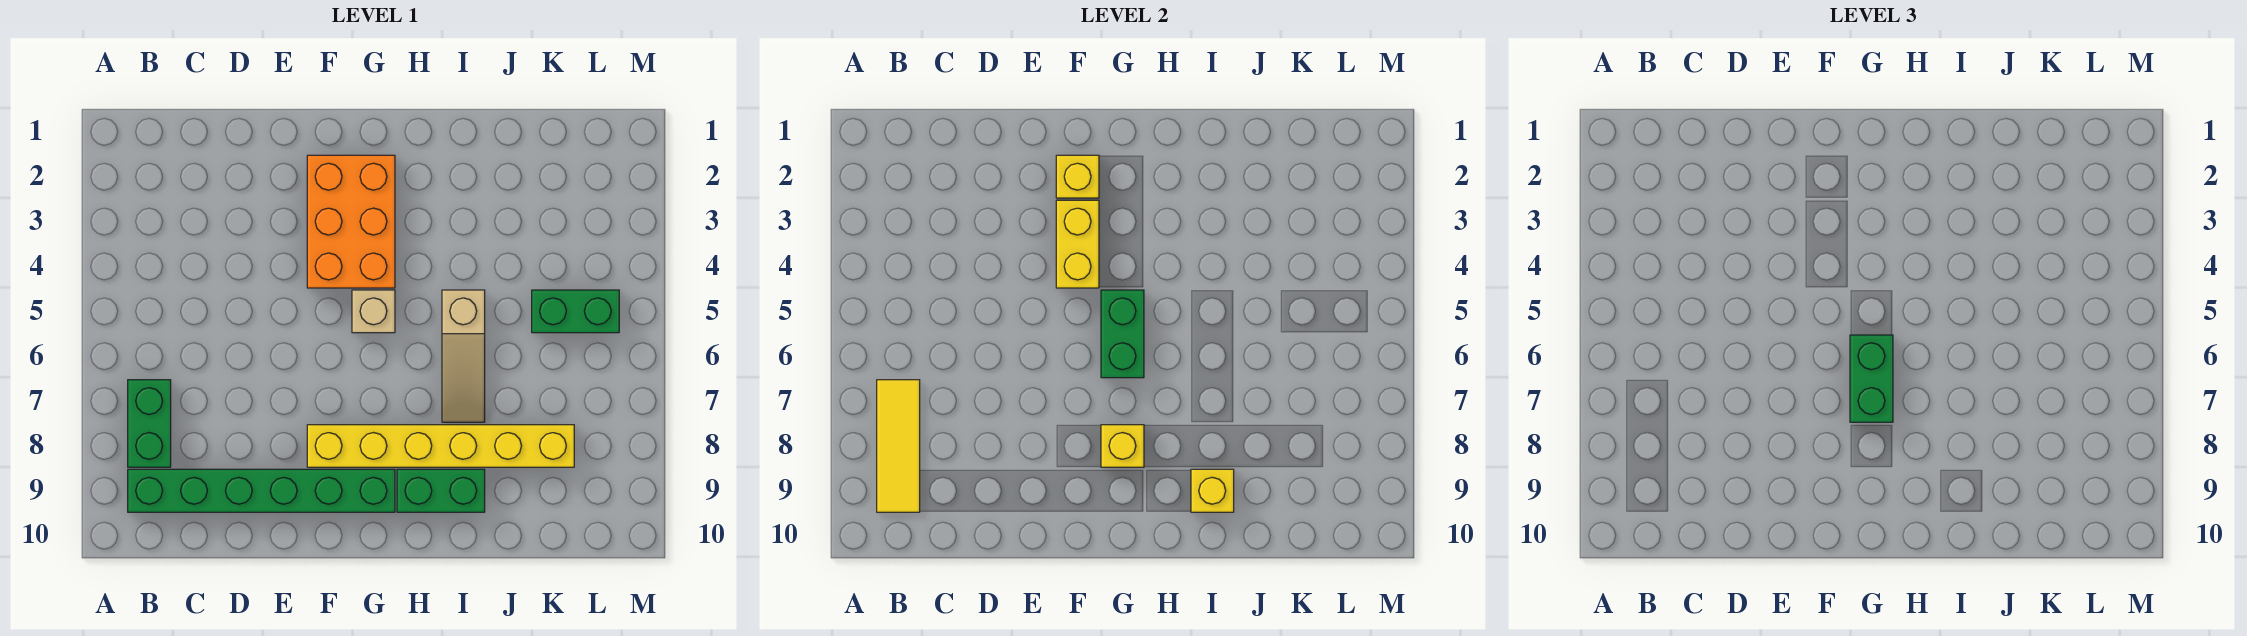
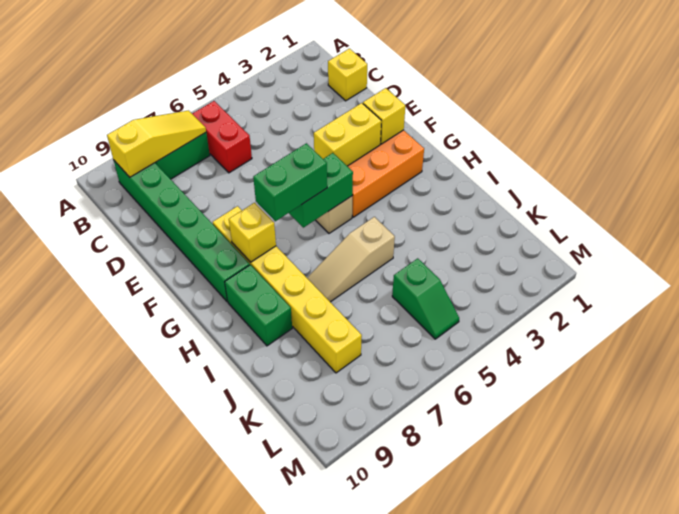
none -> red brick B6:C6 level 1
yellow tile B7:B9 level 2 -> yellow slope B7:B9 level 2 top 9
yellow brick I9 level 2 -> yellow brick C1 level 1
green brick K5:L5 level 1 -> green slope K5:L5 level 1 top K

